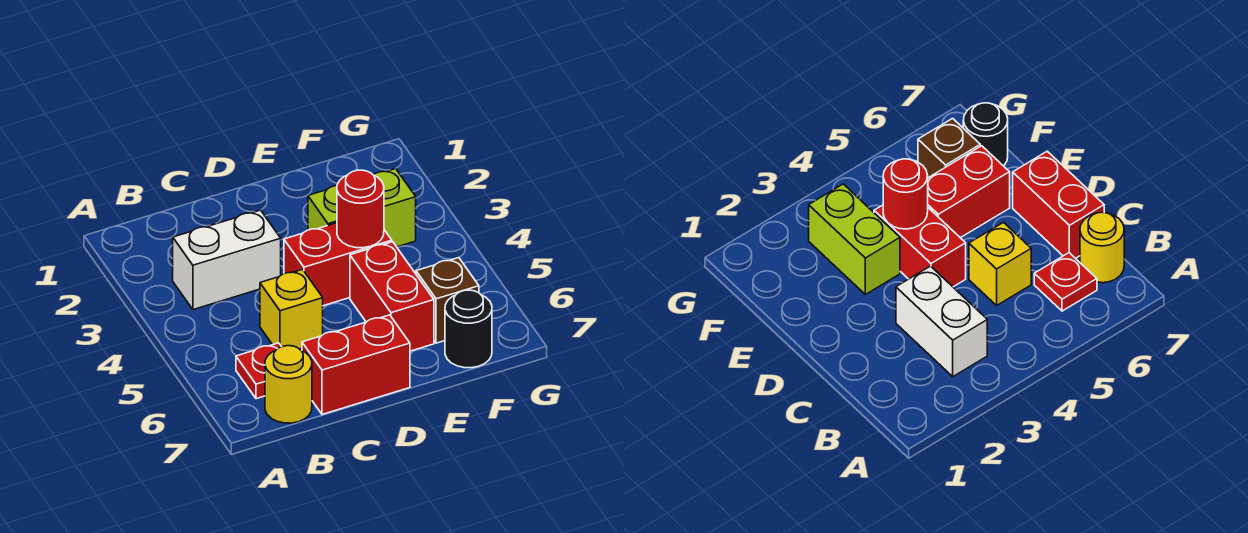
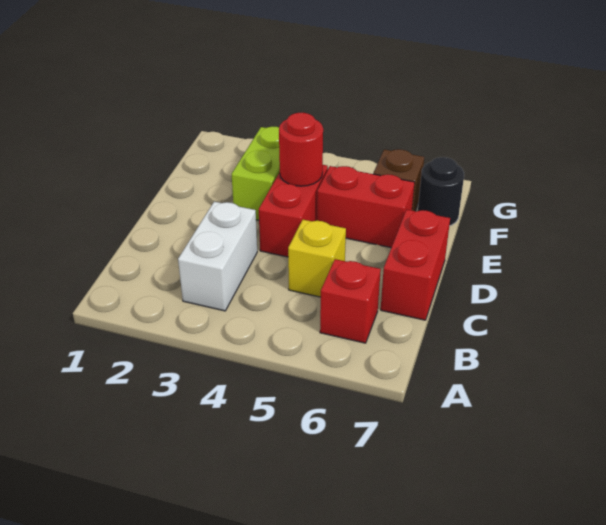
red plate B6 level 1 -> red brick B6 level 1
yellow round brick B7 level 1 -> none

